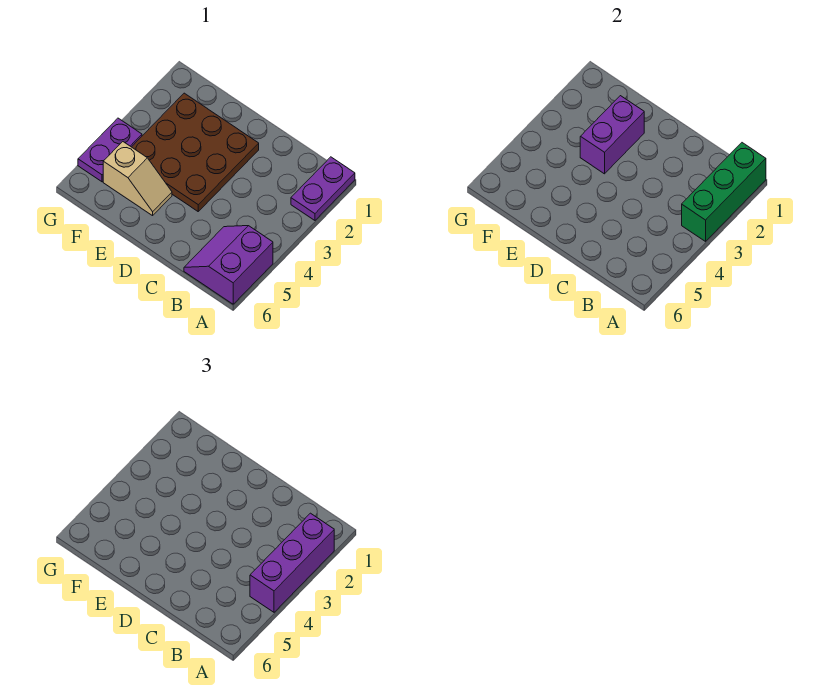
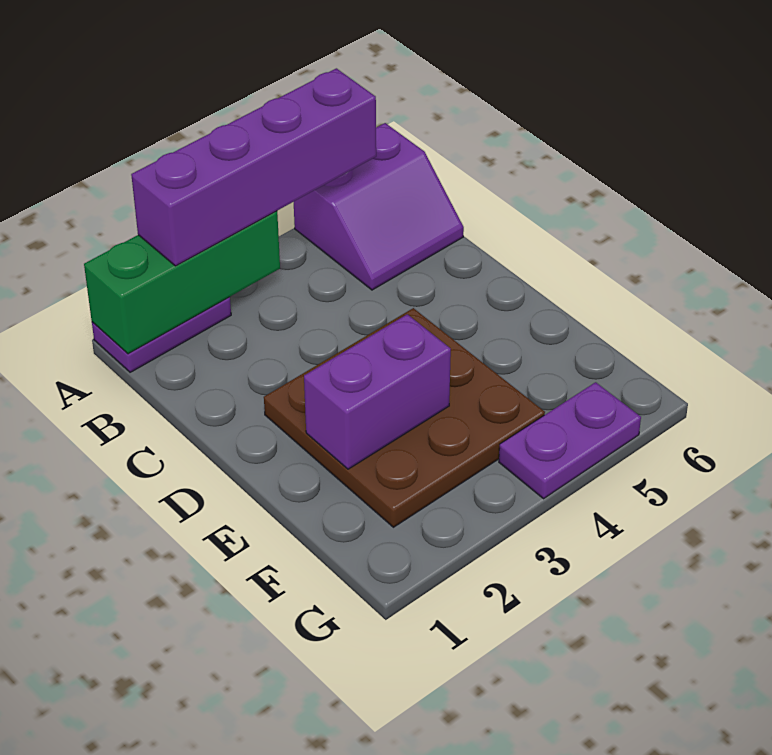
purple brick A2:A4 level 3 -> purple brick A2:A5 level 3
tan slope E5:F5 level 1 top F -> none

